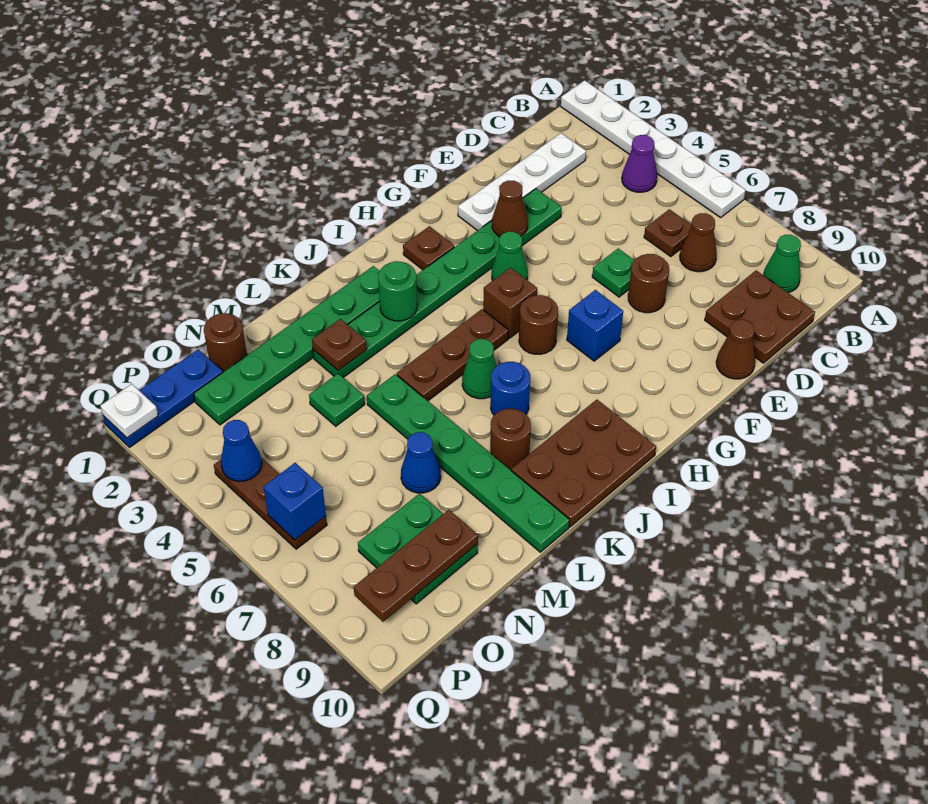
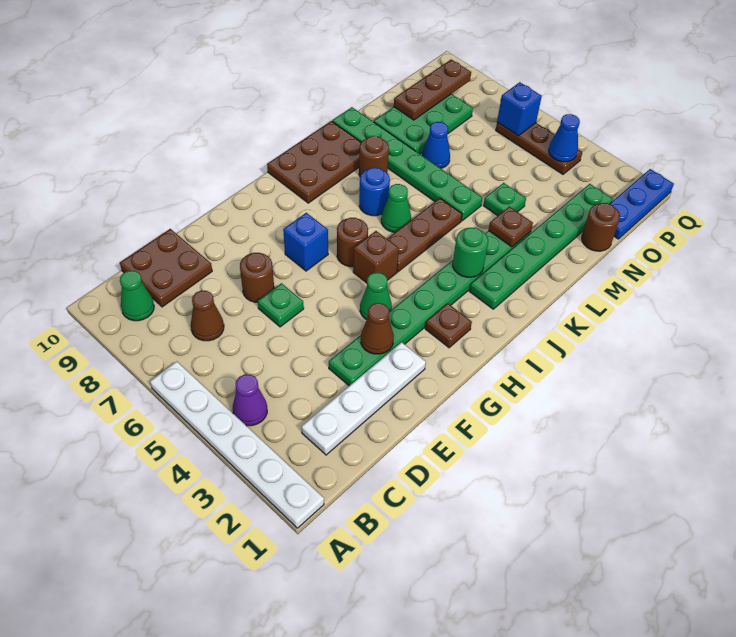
brown plate C6 level 1 -> none
brown cone E10 level 1 -> none
green plate N8:O9 level 1 -> green plate M8:O9 level 1
white plate Q1 level 2 -> none

